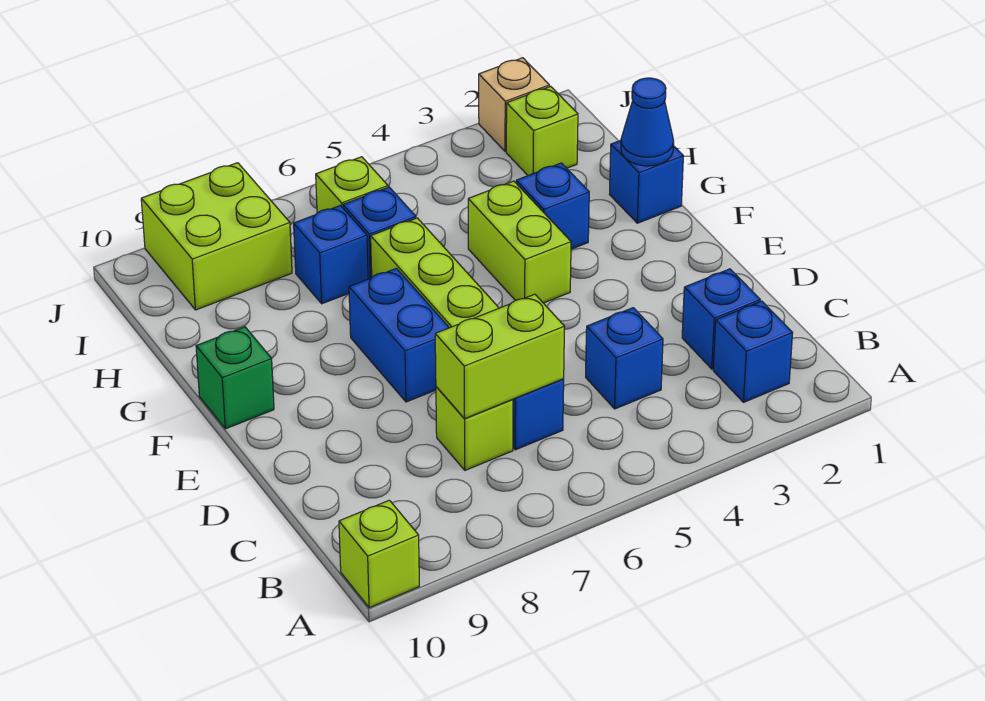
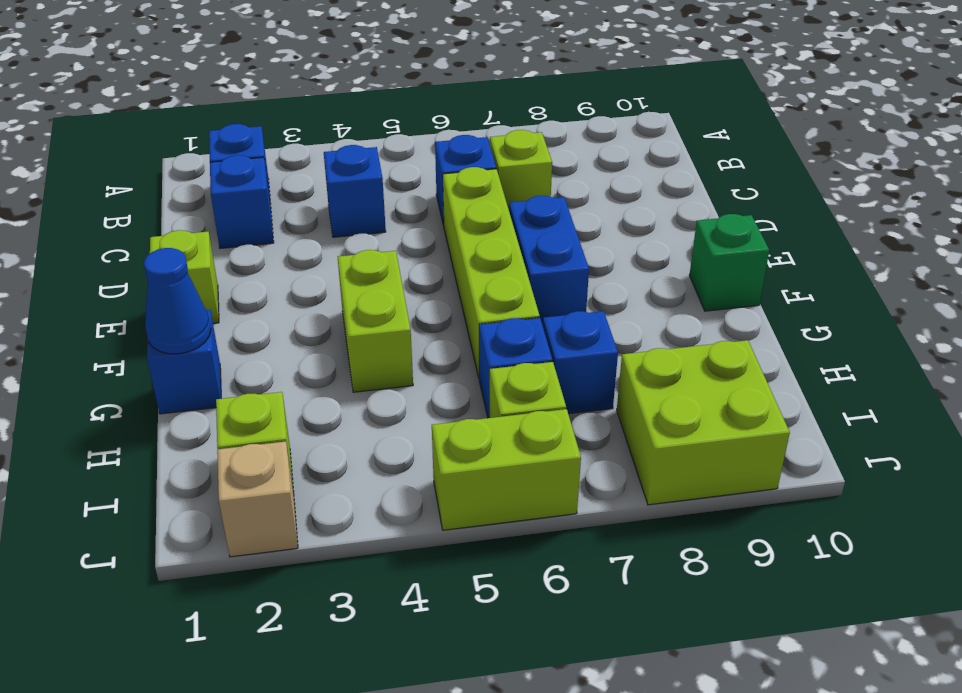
lime brick A10 level 1 -> lime brick E1 level 1
lime brick C6:C7 level 2 -> lime brick J5:J6 level 1
blue brick G3 level 1 -> none

